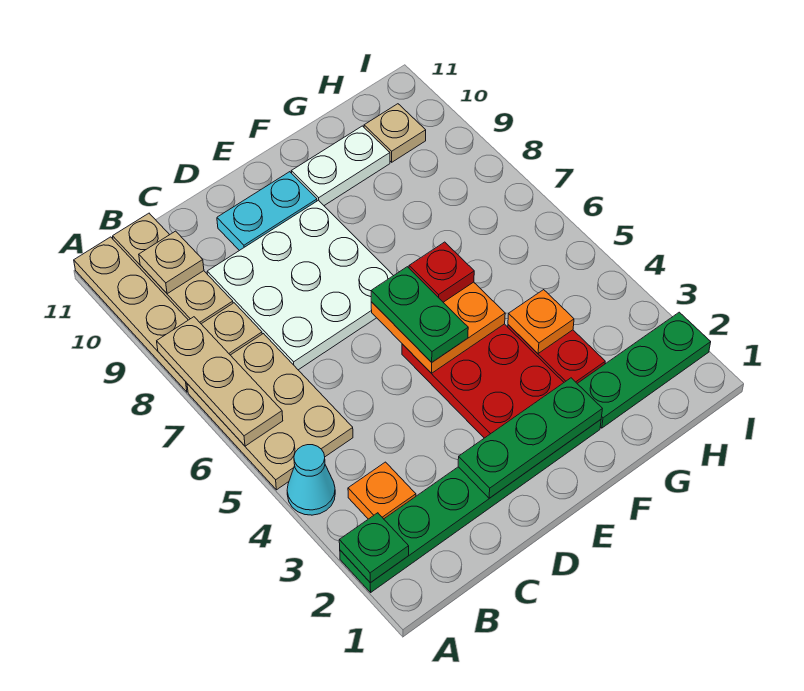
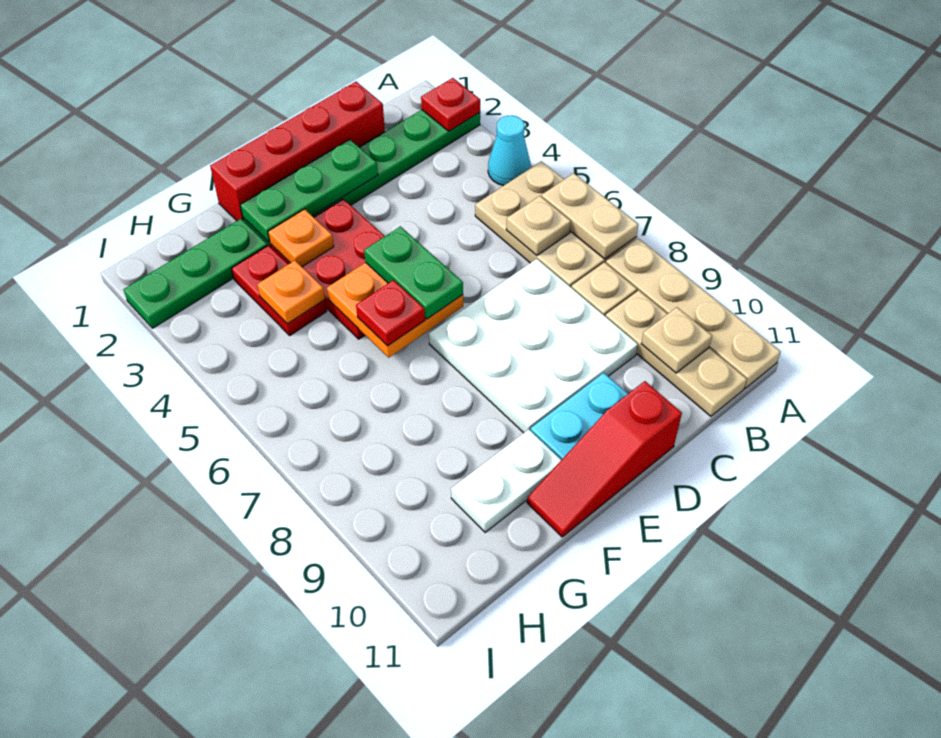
green plate A2 level 2 -> red plate A2 level 2
tan plate A6:A8 level 2 -> tan plate A6:A7 level 2
orange plate B3 level 1 -> orange plate F3 level 2
none -> red brick C1:F1 level 1
none -> red slope D11:F11 level 1 top D
tan plate H10 level 1 -> tan plate B6 level 2

